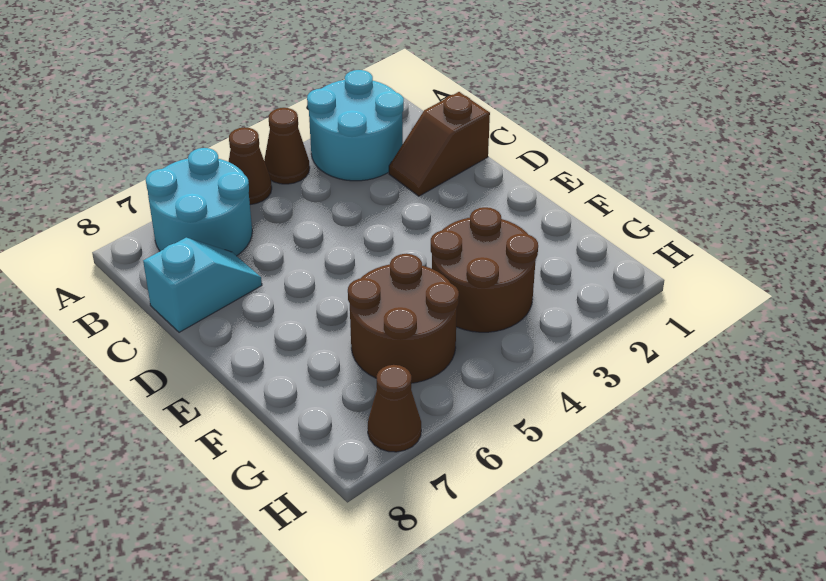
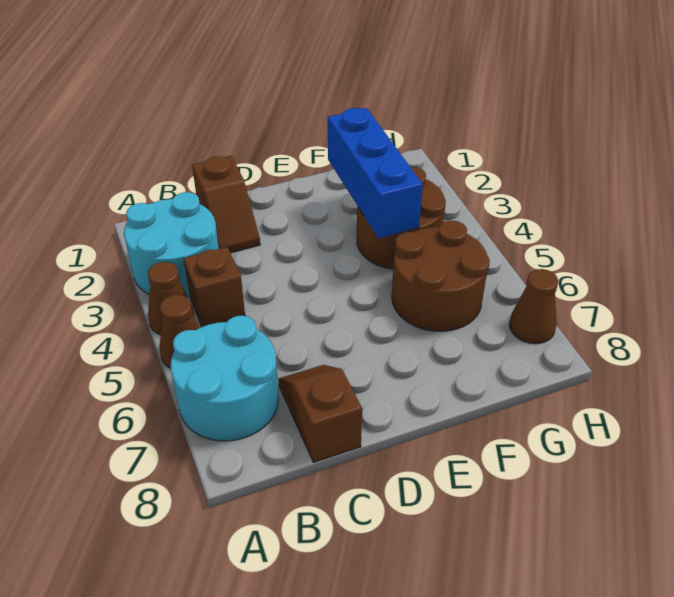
none -> brown brick B4 level 1
cyan slope C7:C8 level 1 top 8 -> brown slope C7:C8 level 1 top 8
none -> blue brick F2:F4 level 2

